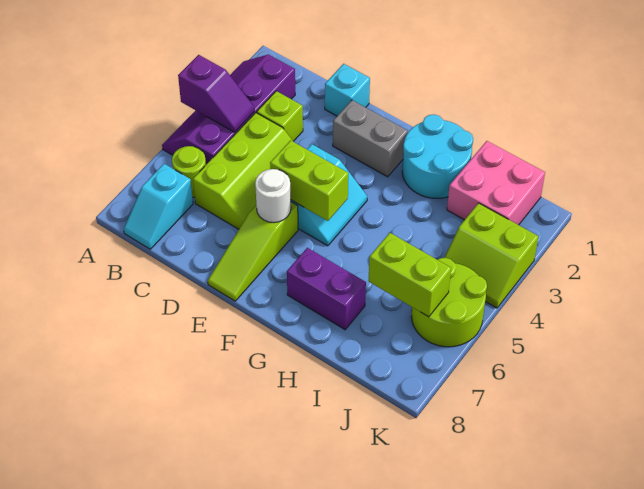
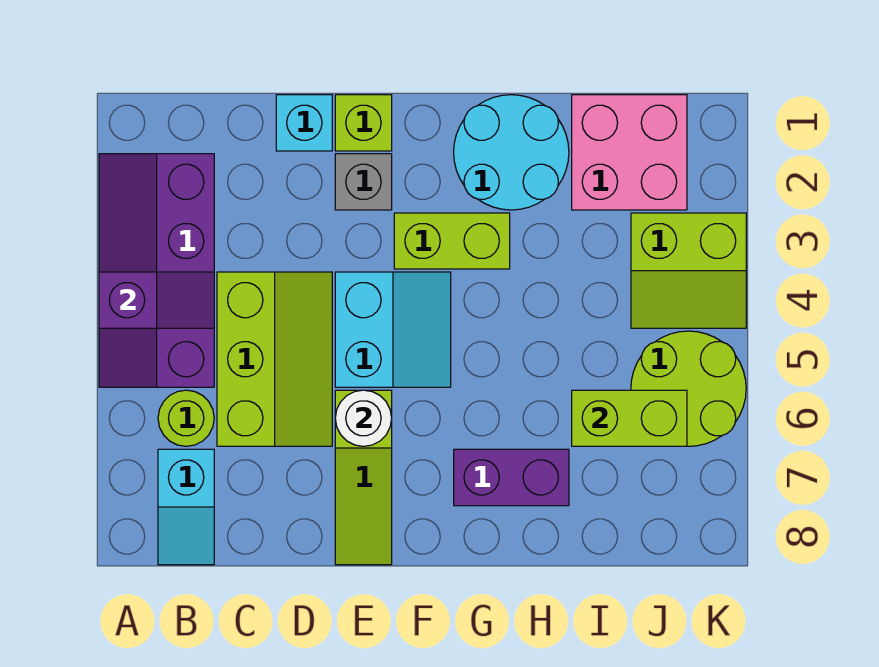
lime brick C3 level 1 -> lime brick E1 level 1
grey brick E2:F2 level 1 -> grey brick E2 level 1
lime brick E5:F5 level 2 -> lime brick F3:G3 level 1

